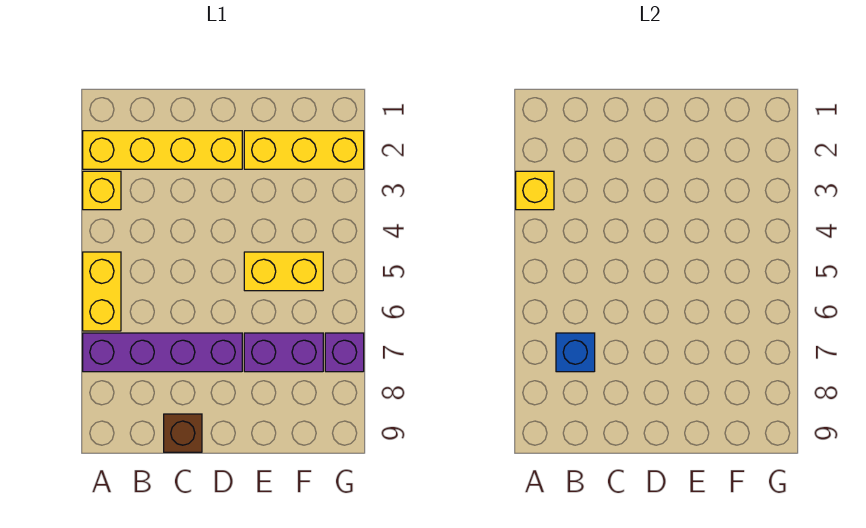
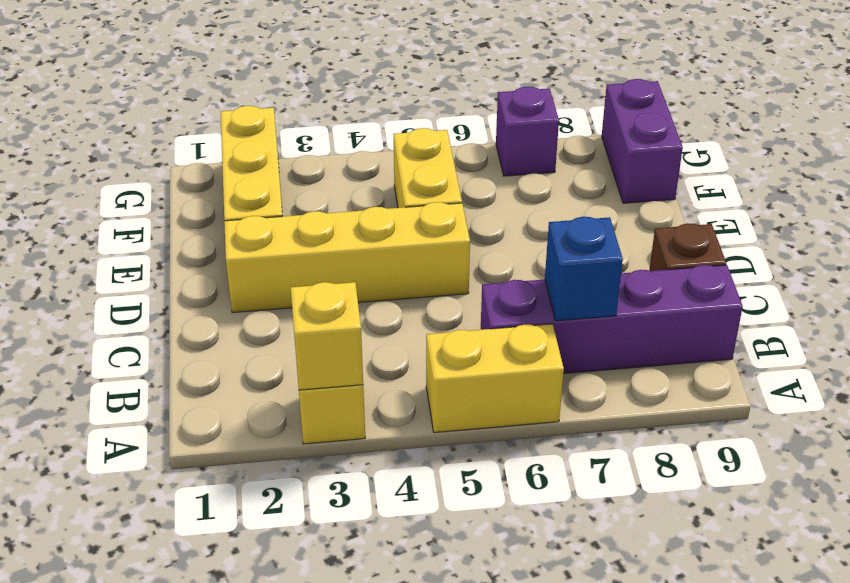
yellow brick A2:D2 level 1 -> yellow brick D2:D5 level 1
purple brick A7:D7 level 1 -> purple brick B6:B9 level 1
purple brick E7:F7 level 1 -> purple brick F9:G9 level 1

